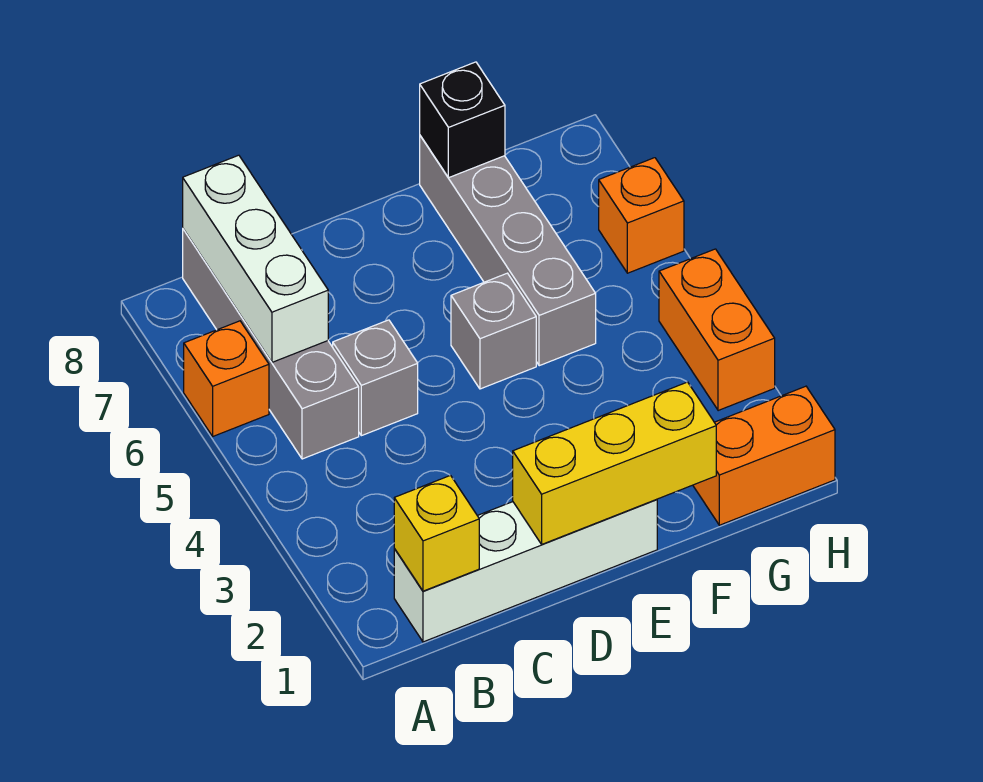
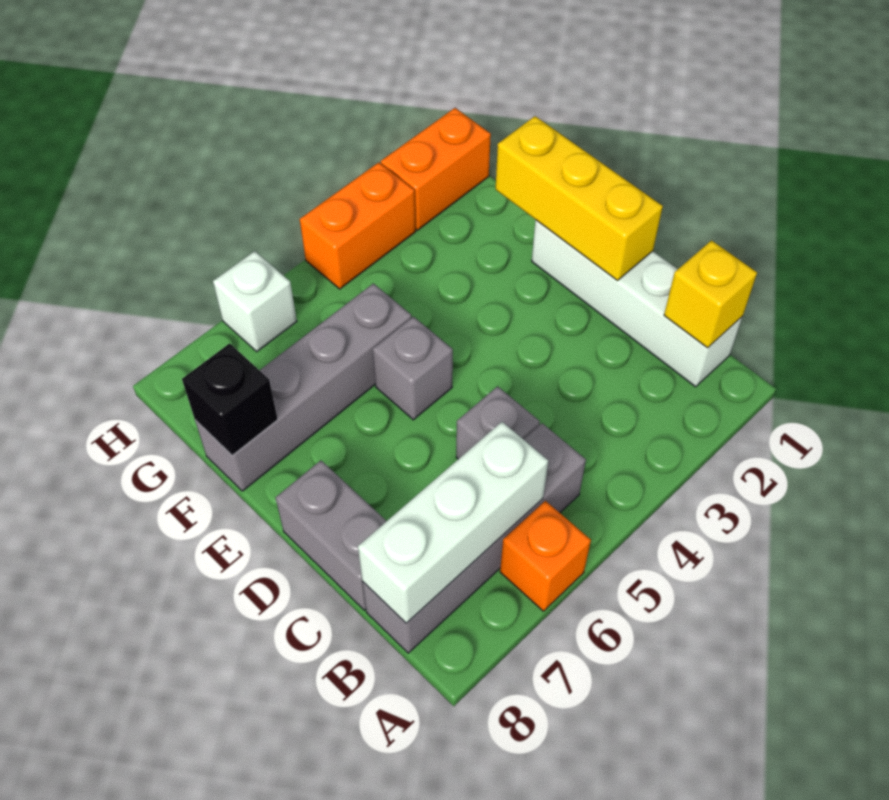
none -> grey brick C8:D8 level 1
orange brick G1:H1 level 1 -> orange brick H1:H2 level 1
orange brick H6 level 1 -> white brick H6 level 1

